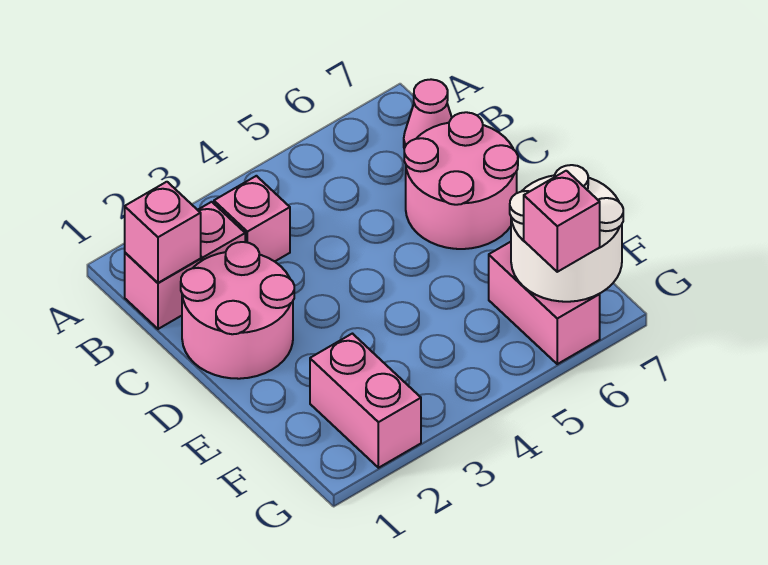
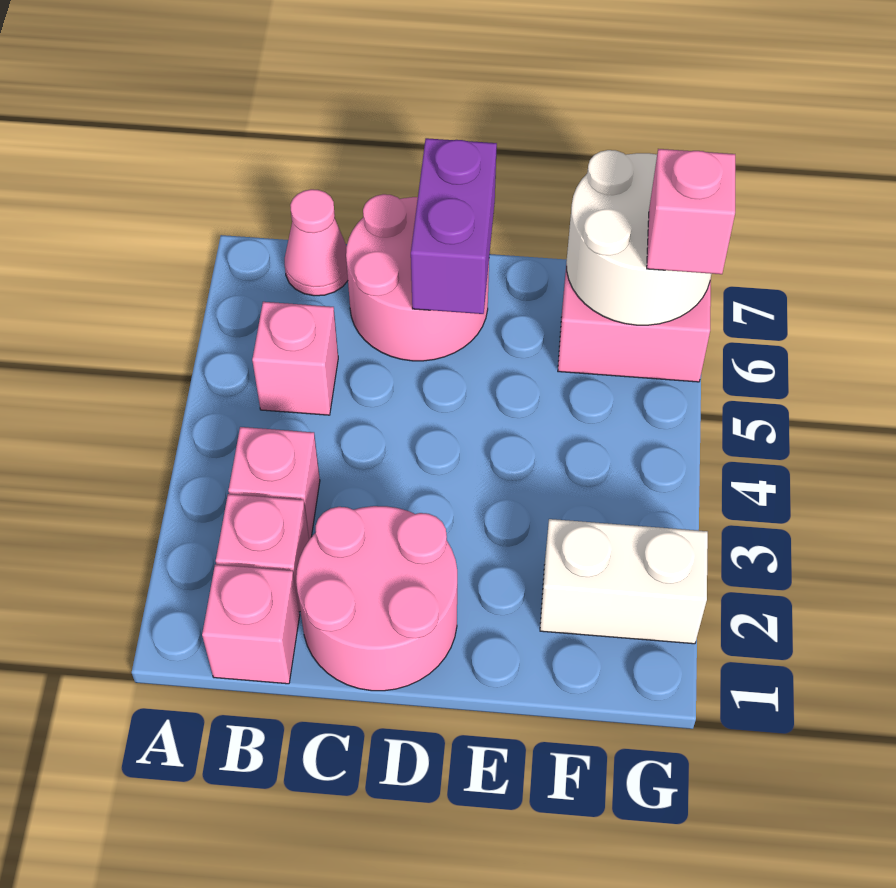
pink brick B1 level 2 -> pink brick B5 level 1
none -> purple brick D6:D7 level 2
pink brick F2:G2 level 1 -> white brick F2:G2 level 1

